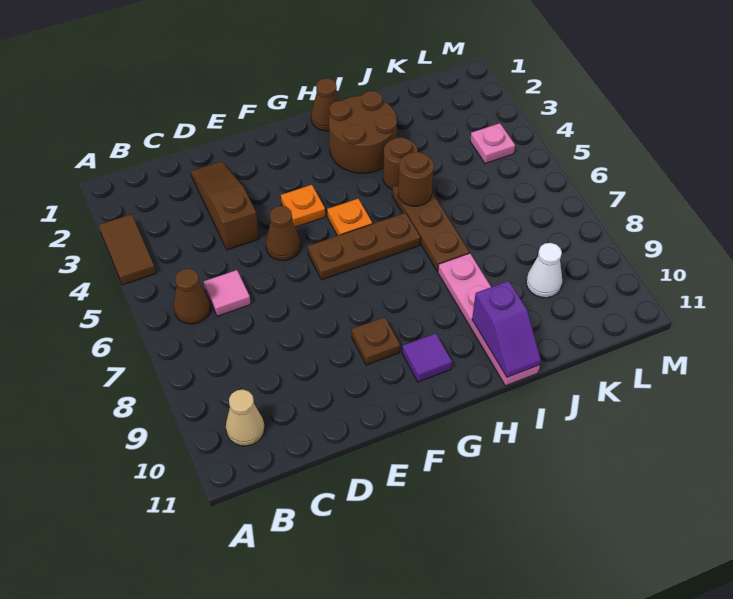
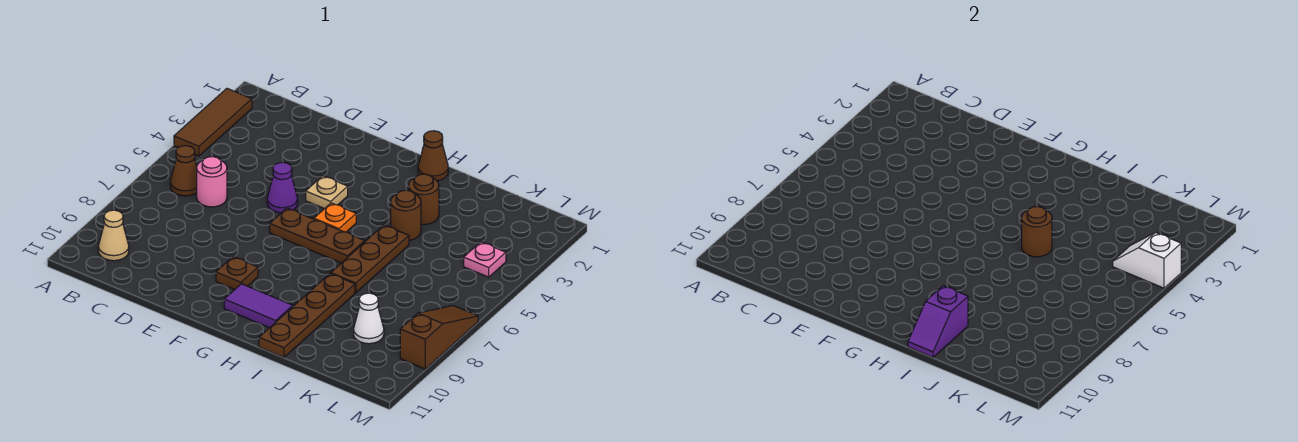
brown tile A3:A4 level 1 -> brown tile A2:A4 level 1
pink tile C6 level 1 -> pink round brick C6 level 1
brown slope D2:D4 level 1 top 4 -> brown slope M7:M9 level 1 top 9
brown cone E5 level 1 -> purple cone E5 level 1
orange plate F4 level 1 -> tan plate F4 level 1
purple tile G10 level 1 -> purple tile G10:H10 level 1
brown round brick H2:I3 level 1 -> brown round brick I3 level 1
pink plate I8:I11 level 1 -> brown plate I8:I11 level 1
none -> white slope L4:M4 level 2 top M

